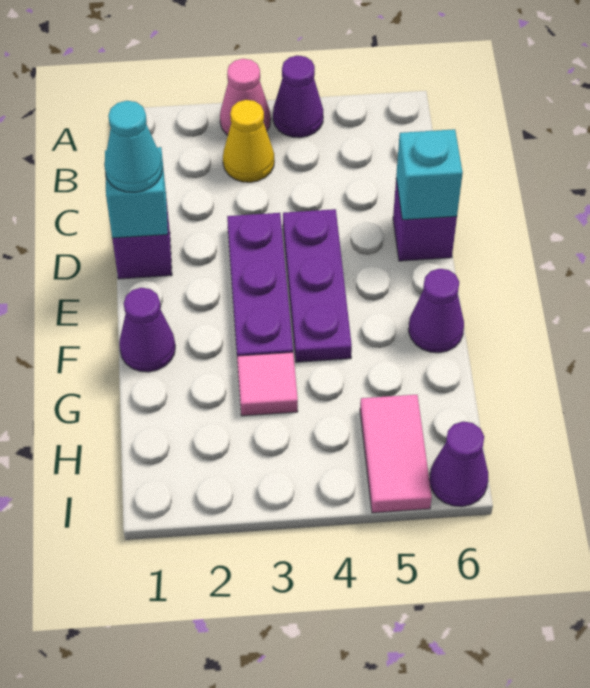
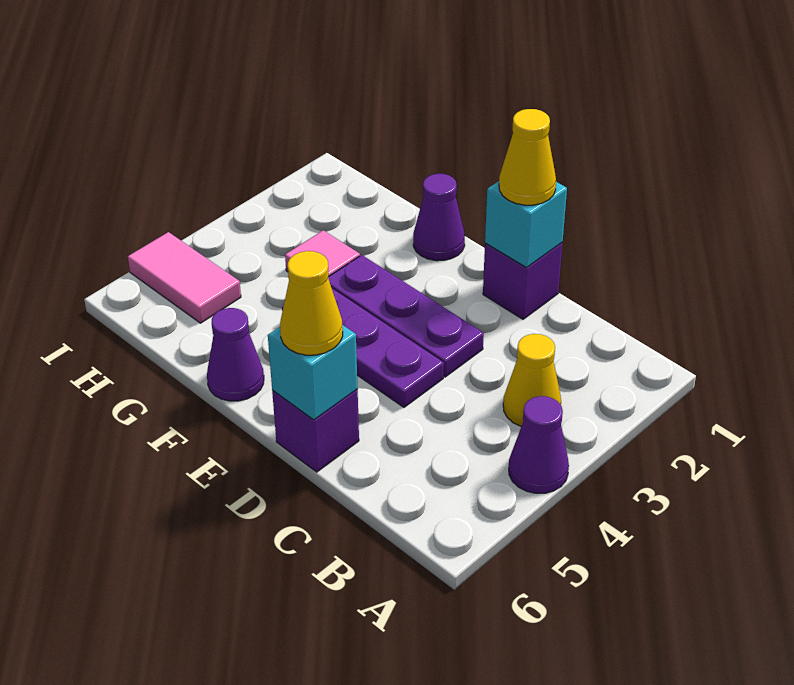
pink cone A3 level 1 -> none
cyan cone D1 level 3 -> yellow cone D1 level 3
none -> yellow cone D6 level 3
purple cone I6 level 1 -> none

